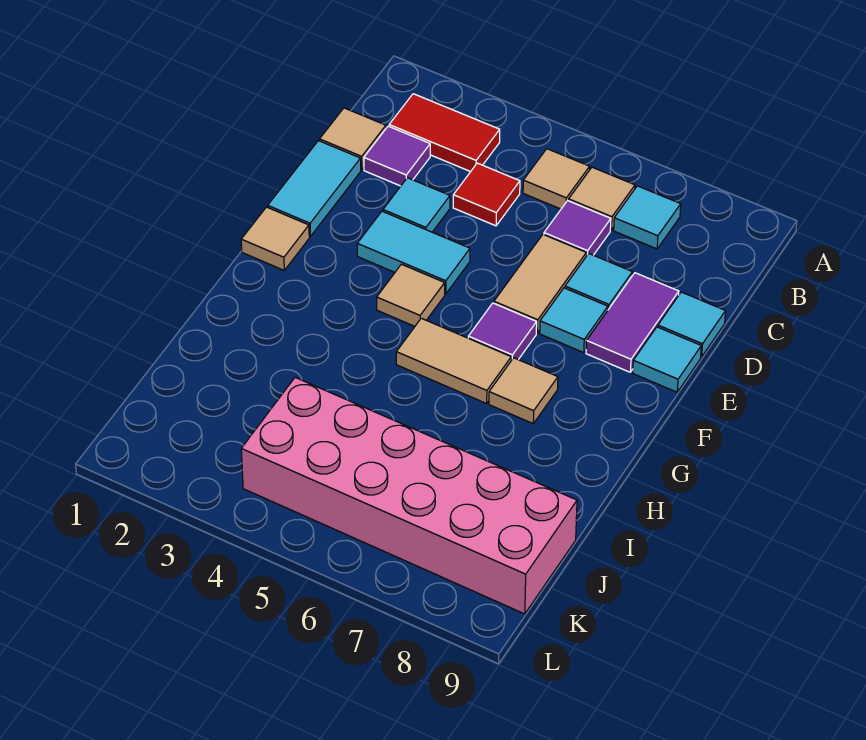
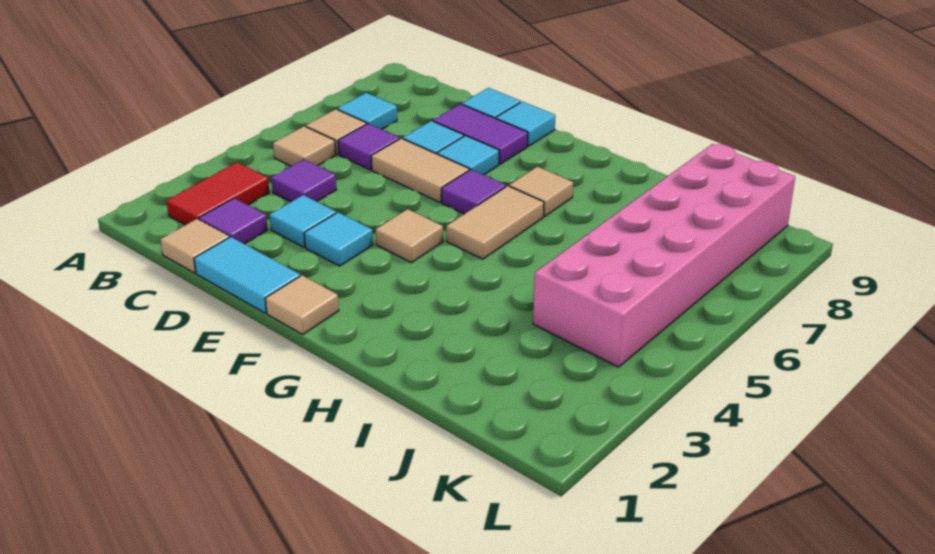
red tile C4 level 1 -> purple tile C4 level 1
cyan tile E3:E4 level 1 -> cyan tile E3 level 1

